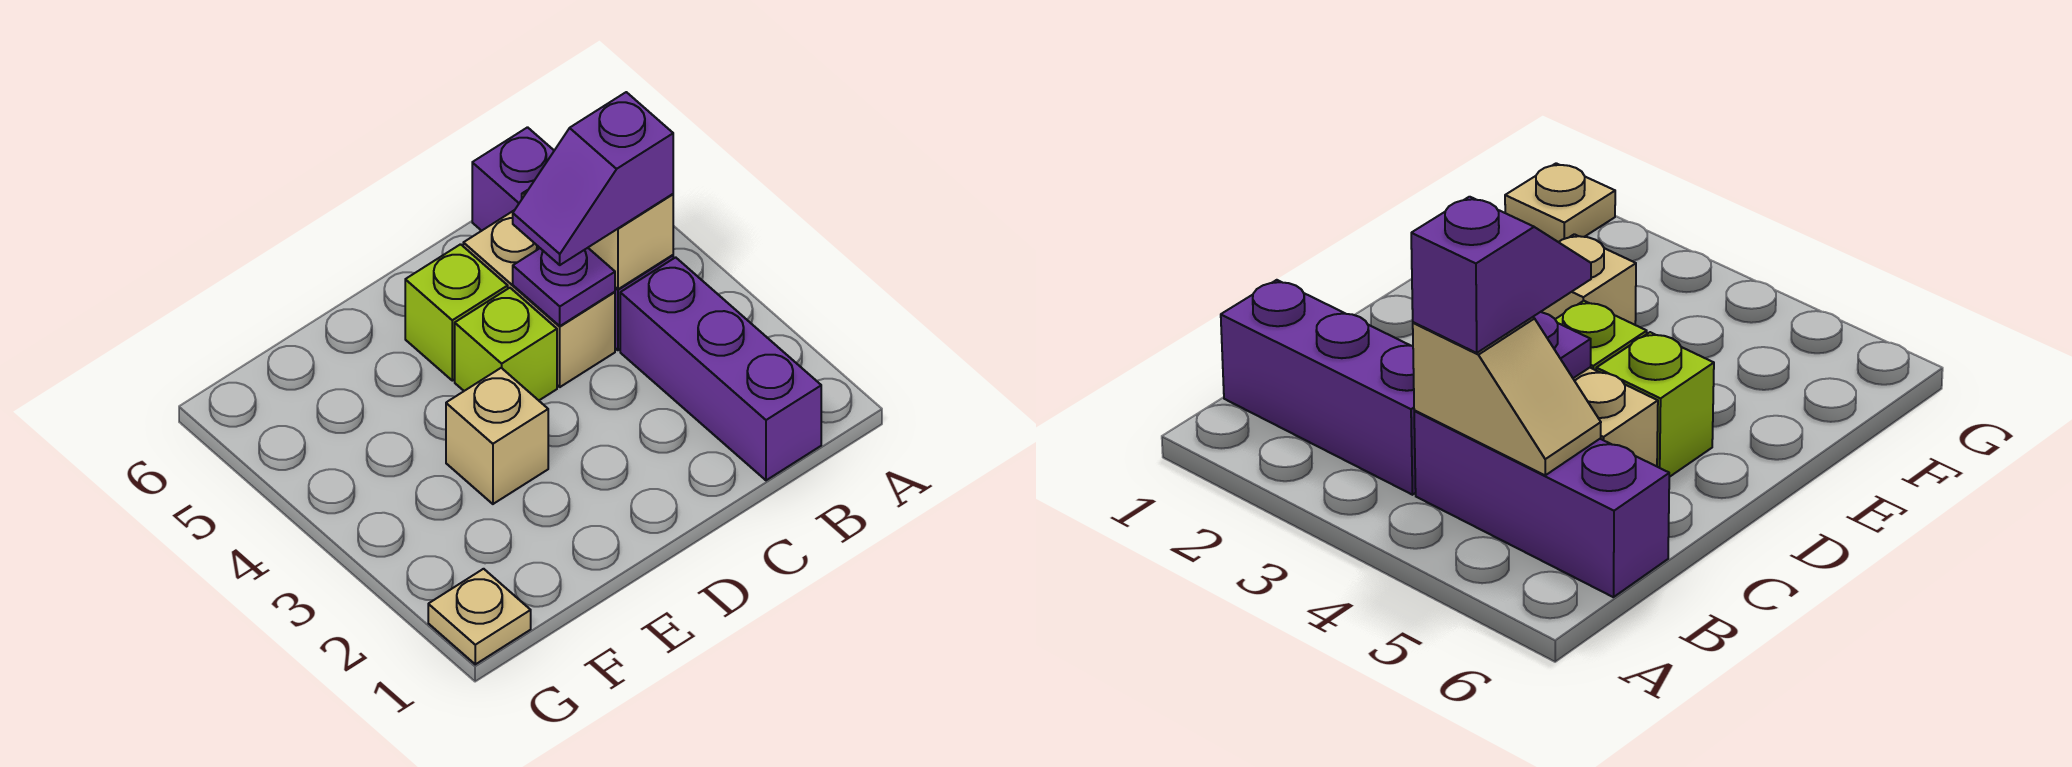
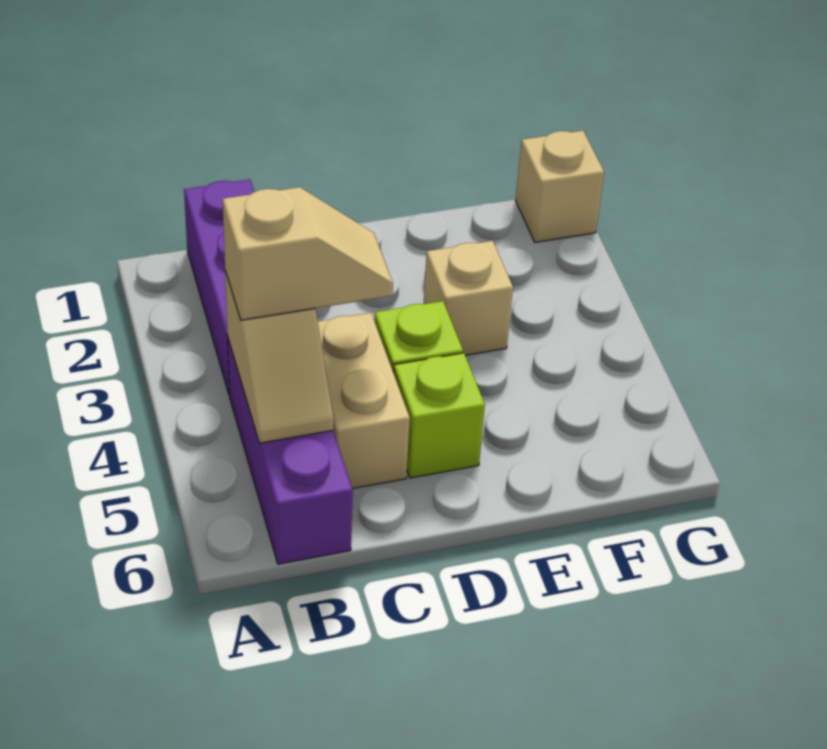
purple slope B4:C4 level 3 top B -> tan slope B4:C4 level 3 top B
purple plate C4 level 2 -> none
tan plate G1 level 1 -> tan brick G1 level 1

